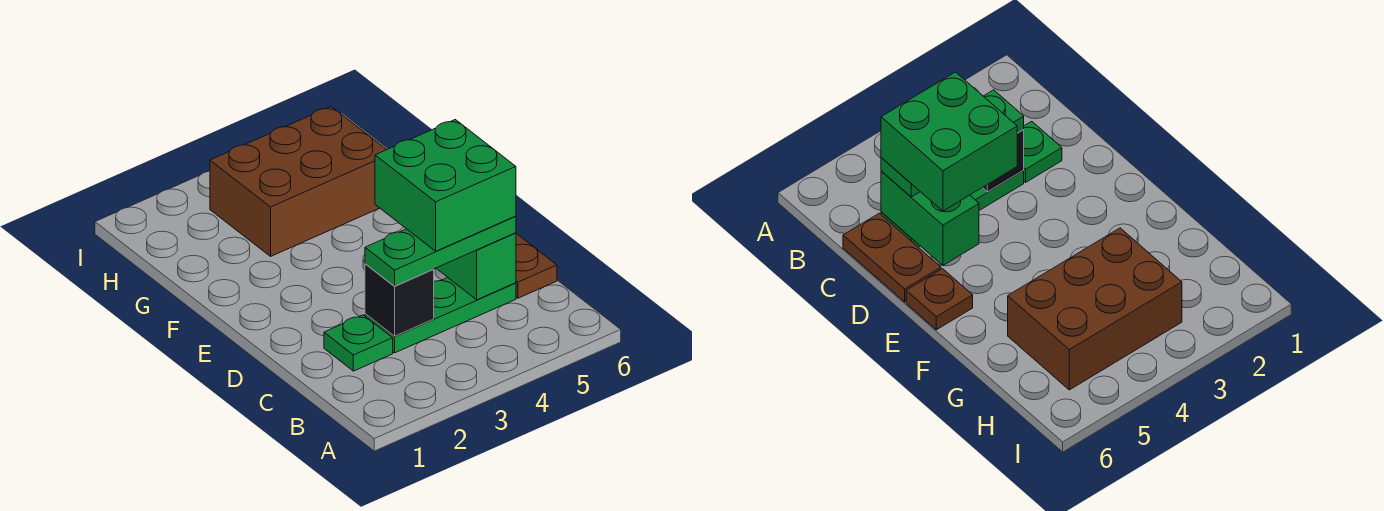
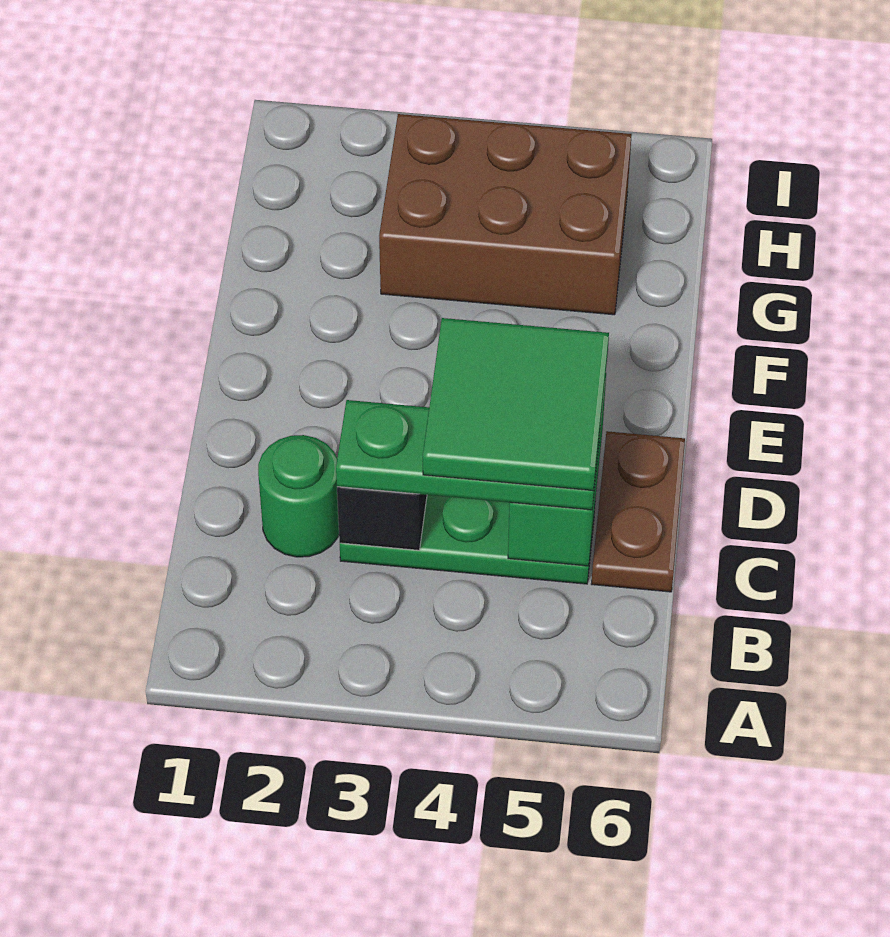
green plate C2 level 1 -> green round brick C2 level 1
green brick C4:D5 level 4 -> green tile C4:D5 level 4
brown plate E6 level 1 -> none

